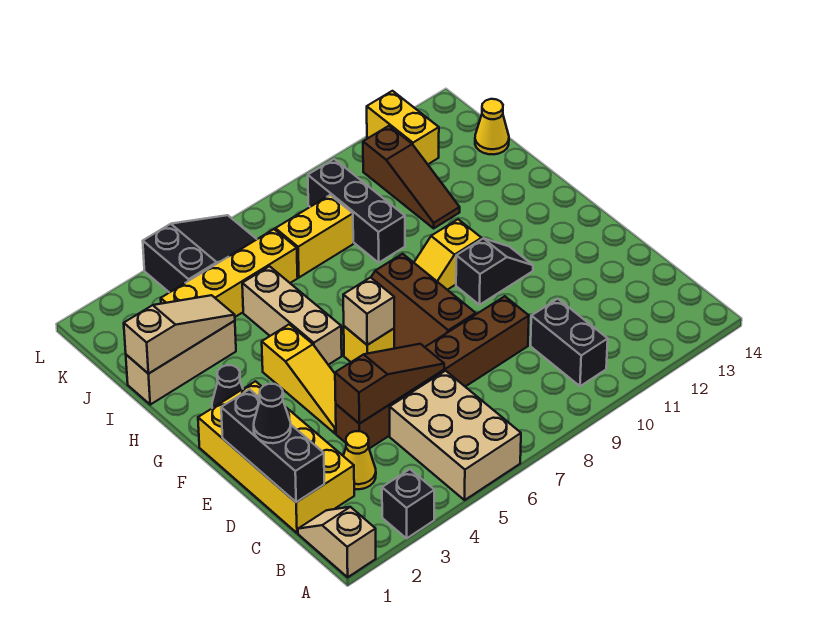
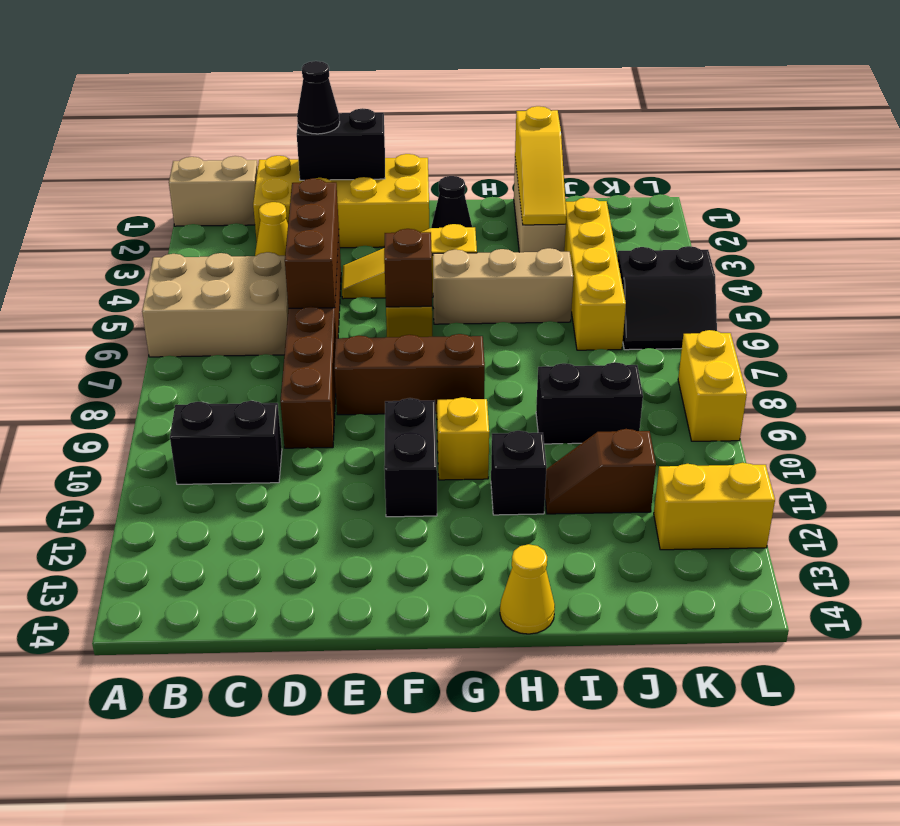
tan slope A1:B1 level 1 top A -> tan brick A1:B1 level 1
black brick A3 level 1 -> black brick H11 level 1
black brick C1:E1 level 2 -> black brick D1:E1 level 2
brown slope D4:D6 level 2 top 4 -> brown brick D4:D6 level 2
tan brick F6 level 2 -> brown brick F6 level 2
black slope F10:F11 level 1 top 10 -> black brick F10:F11 level 1
tan slope I1:I3 level 2 top 1 -> yellow slope I1:I3 level 2 top 1
black brick I9:K9 level 1 -> black brick I9:J9 level 1
brown slope I11:K11 level 1 top K -> brown slope I11:J11 level 1 top J
yellow brick J7:J8 level 1 -> yellow brick L8:L9 level 1
yellow cone J14 level 1 -> yellow cone H14 level 1
black slope K4:L6 level 1 top 4 -> black slope K5:L6 level 1 top 5

